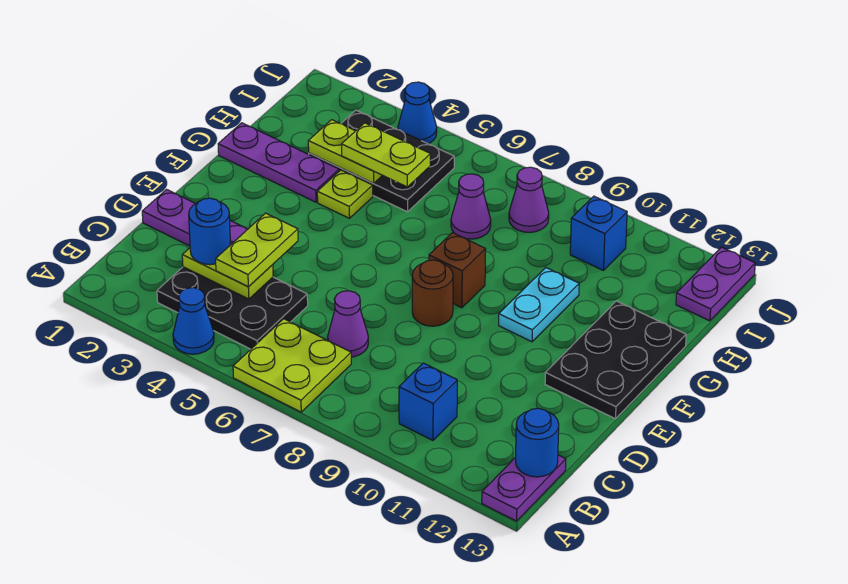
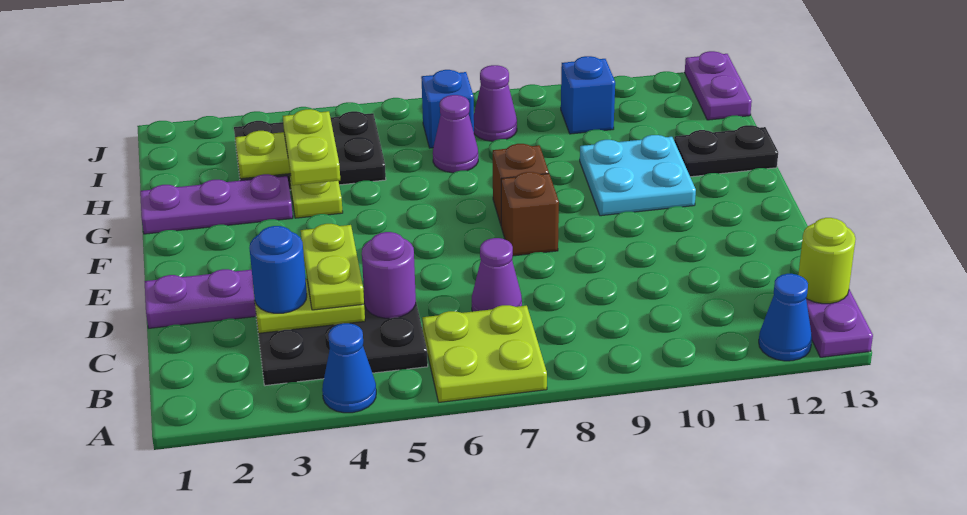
blue brick B10 level 1 -> blue brick I7 level 1
blue round brick B13 level 2 -> lime round brick B13 level 2
none -> purple round brick C5 level 2
brown round brick E8 level 1 -> brown brick E8 level 1
black plate E12:G13 level 1 -> black plate G12:G13 level 1
cyan plate F10:G10 level 1 -> cyan plate F10:G11 level 1
lime plate H4:H5 level 3 -> lime plate G4:H4 level 3
blue cone J4 level 1 -> blue cone A12 level 1

